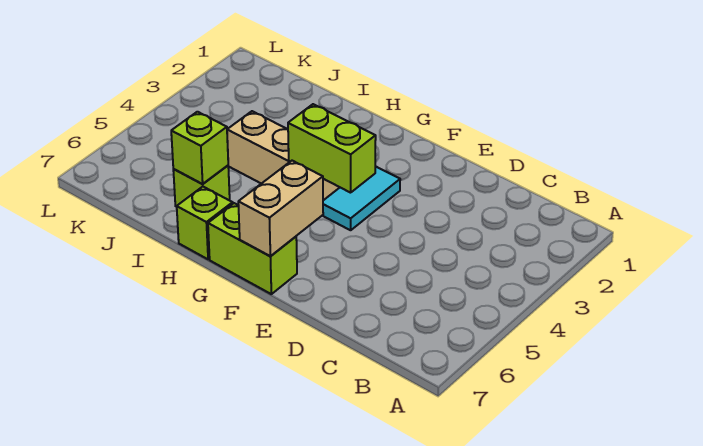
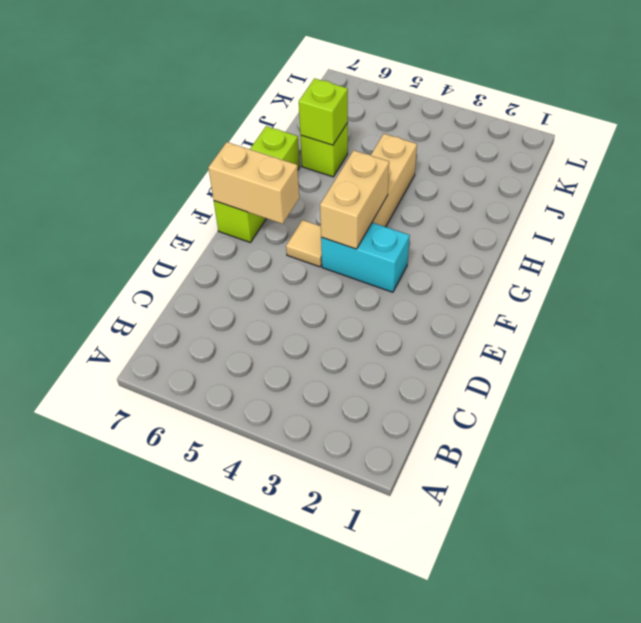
cyan tile F3:F4 level 1 -> cyan brick F3:F4 level 1
lime brick F4:G4 level 2 -> tan brick F4:G4 level 2
none -> tan tile F5 level 1

